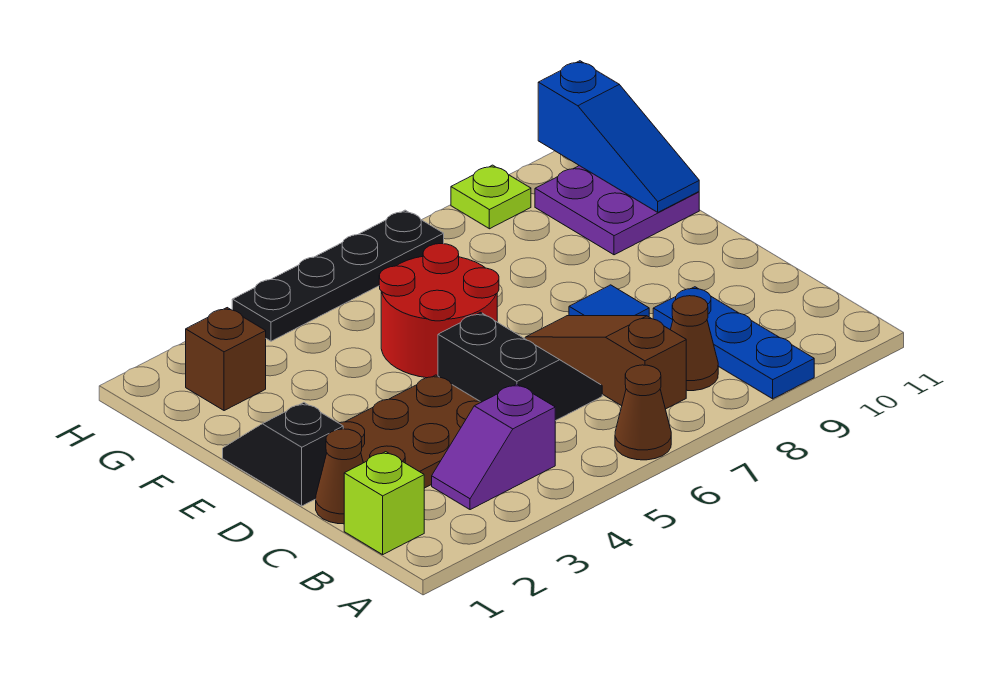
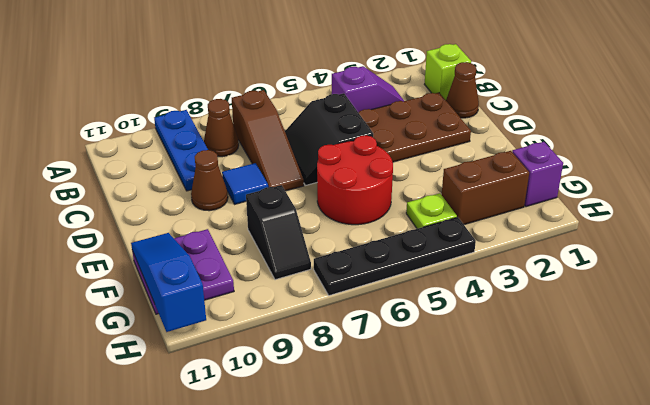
brown cone A6 level 1 -> brown cone D9 level 1
black slope D1:E1 level 1 top D -> black slope F8:G8 level 1 top F
none -> purple brick G1 level 1
brown brick G2 level 1 -> brown brick G2:G3 level 1
lime plate H9 level 1 -> lime plate G4 level 1

